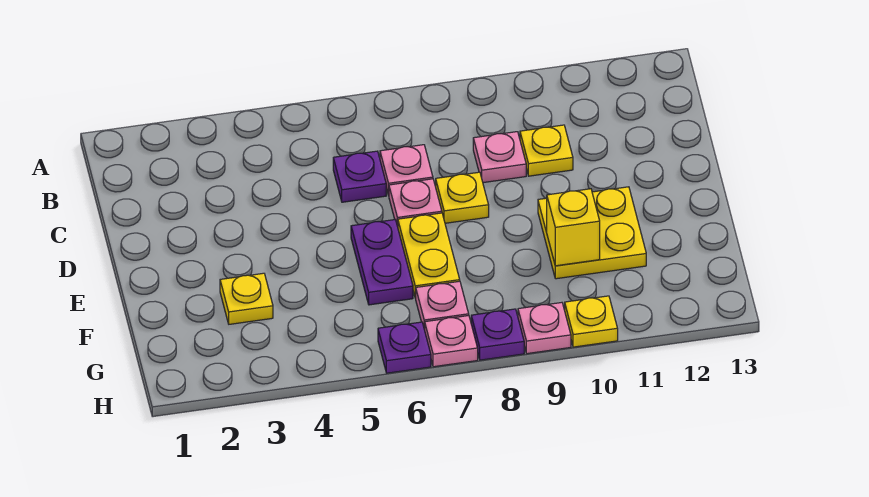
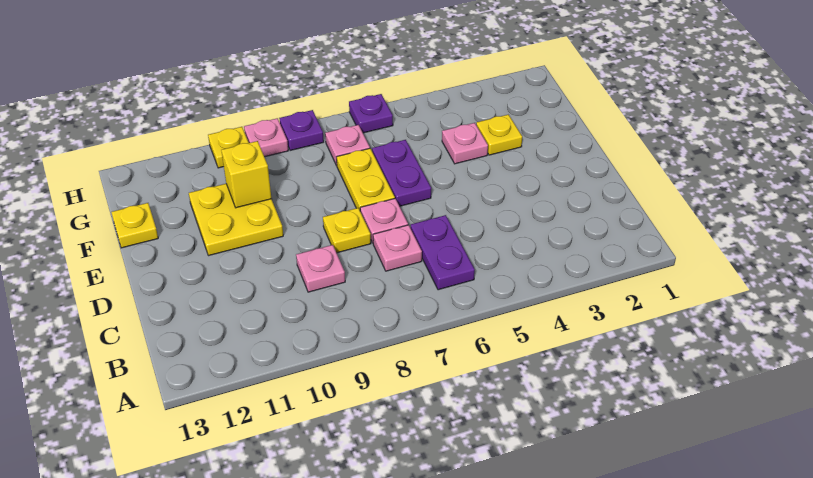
purple plate C6 level 1 -> purple plate B6:C6 level 1
yellow plate C10 level 1 -> yellow plate F13 level 1
pink plate H7 level 1 -> pink plate F4 level 1

